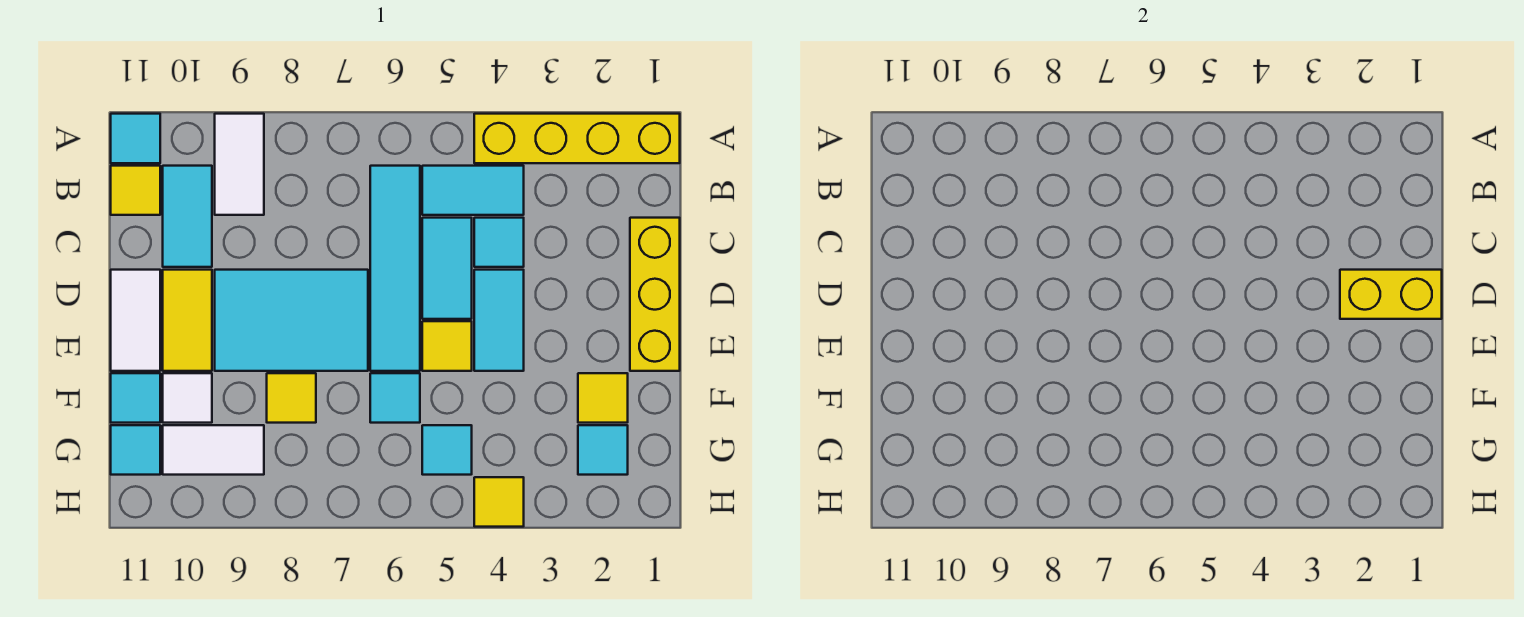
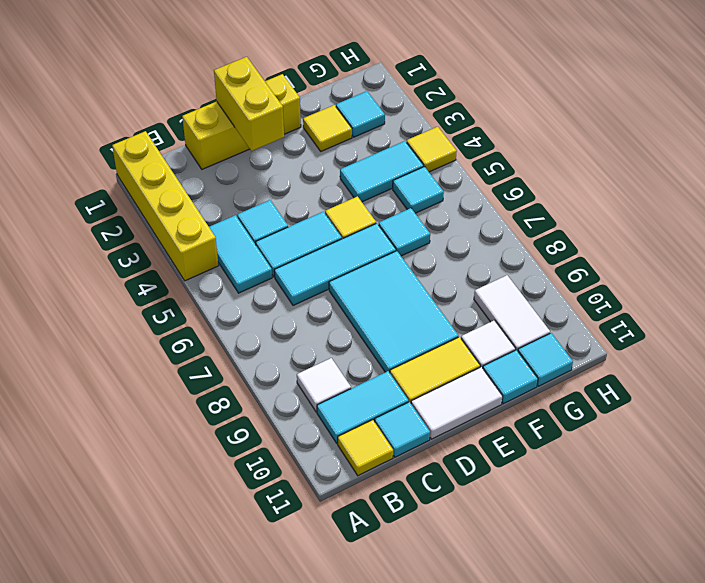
white tile A9:B9 level 1 -> white tile B9 level 1
cyan tile A11 level 1 -> cyan tile C11 level 1
cyan tile B6:E6 level 1 -> cyan tile C6:E6 level 1
cyan tile D4:E4 level 1 -> cyan tile F4:G4 level 1
yellow tile F8 level 1 -> none

